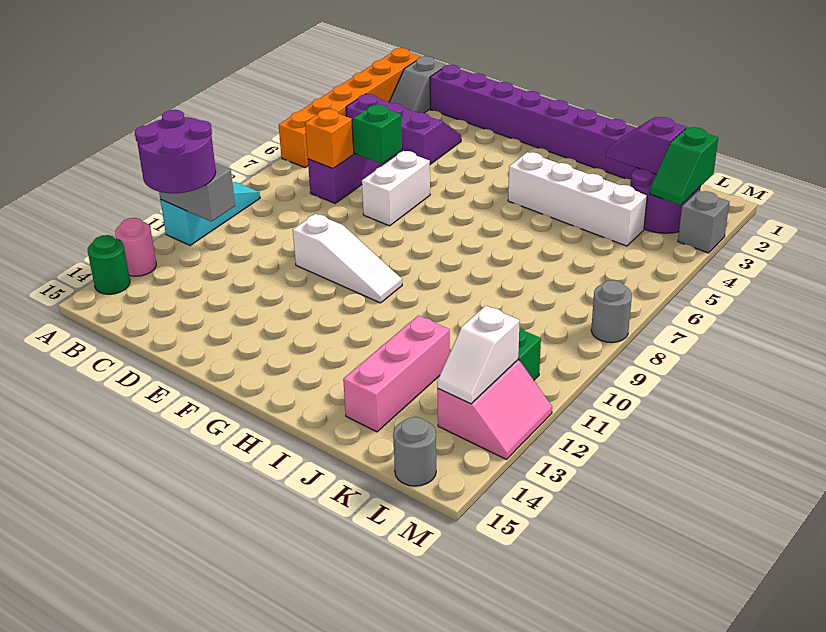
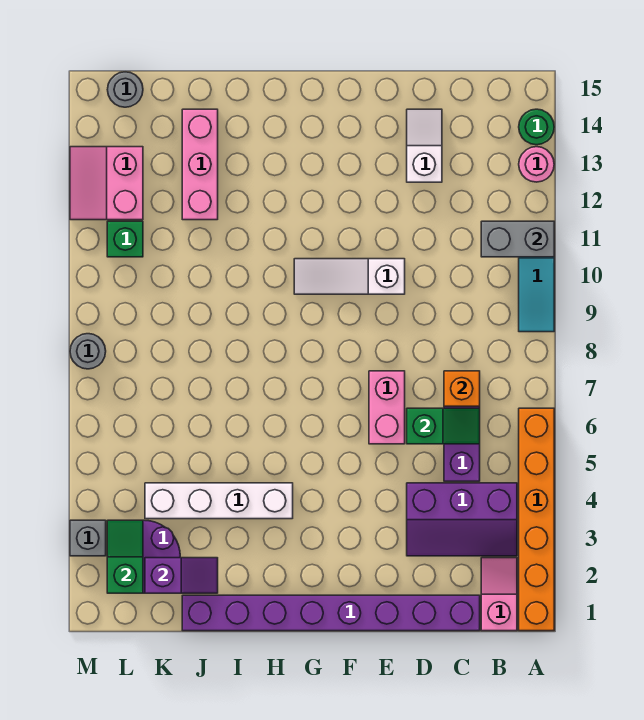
purple round brick A11:B12 level 3 -> none
grey slope B1:B2 level 1 top 1 -> pink slope B1:B2 level 1 top 1
white brick E6:E7 level 1 -> pink brick E6:E7 level 1
white slope L12:L13 level 2 top 12 -> white slope D13:D14 level 1 top 13

